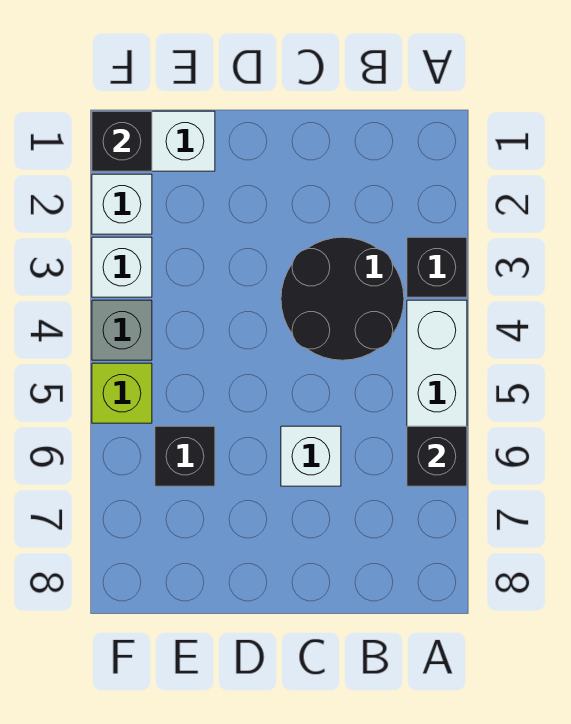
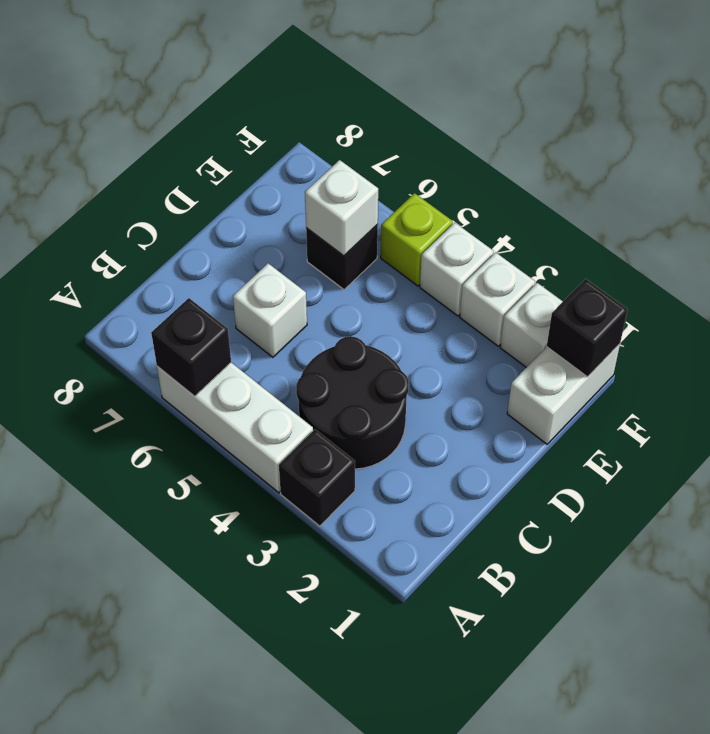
none -> white brick E6 level 2
grey brick F4 level 1 -> white brick F4 level 1

